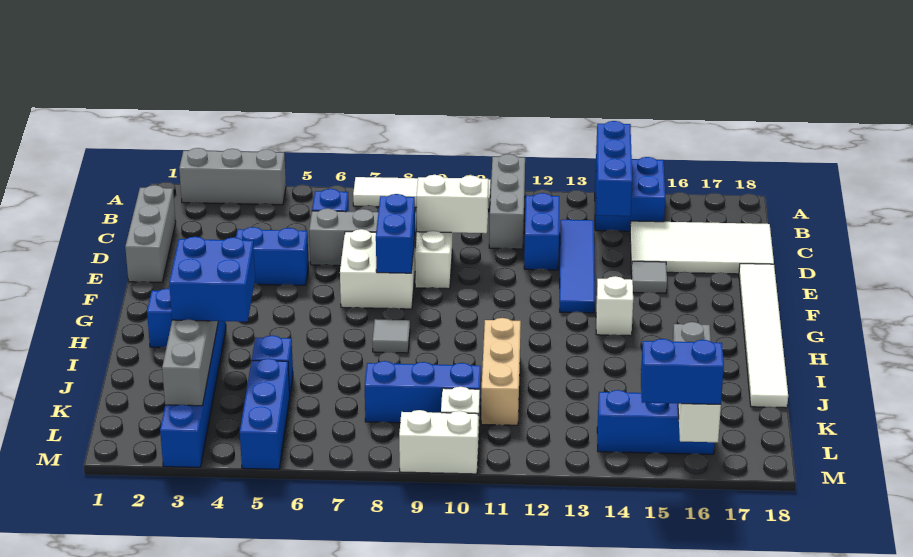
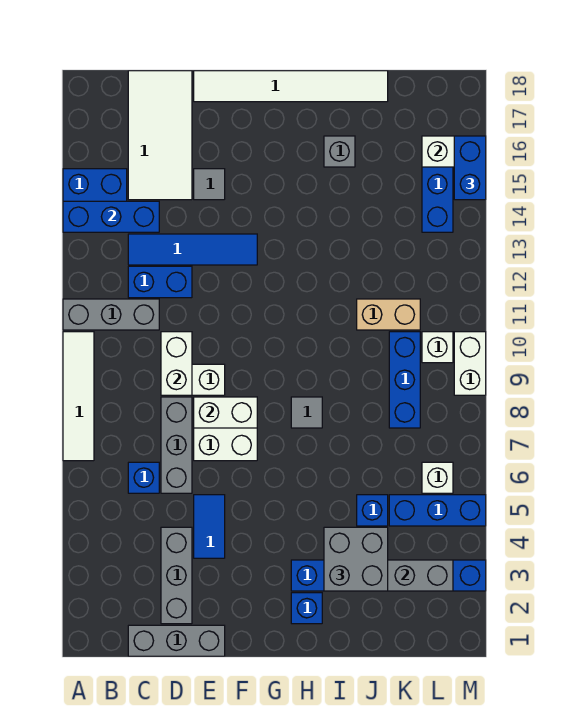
grey brick A2:A4 level 1 -> grey brick D2:D4 level 1
blue brick E4:E5 level 1 -> blue tile E4:E5 level 1
blue brick E8:F8 level 2 -> white brick E8:F8 level 2
white brick G14 level 1 -> white brick L6 level 1
blue brick I3:J4 level 3 -> grey brick I3:J4 level 3
tan brick I11:K11 level 1 -> tan brick J11:K11 level 1

